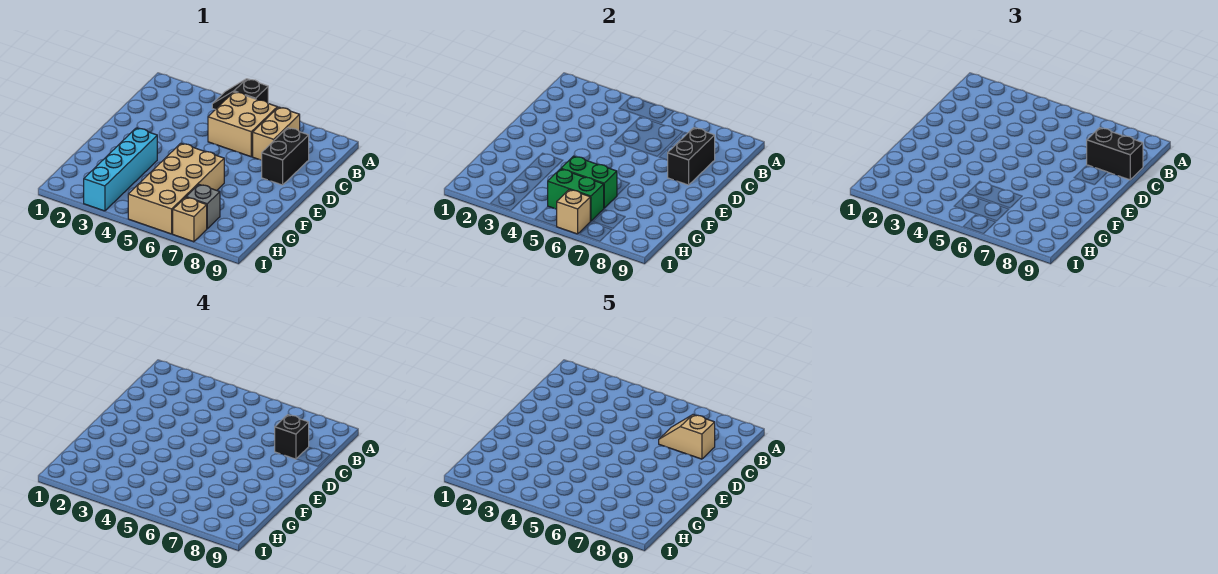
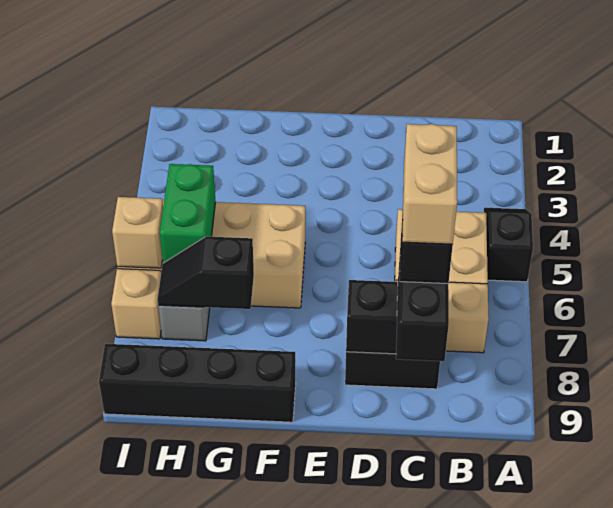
tan slope C7:C8 level 5 top 8 -> tan brick C7:C8 level 5
cyan brick F3:I3 level 1 -> none
none -> black brick F9:I9 level 1
green brick G5:G6 level 2 -> none
none -> black slope G7:H7 level 2 top G

